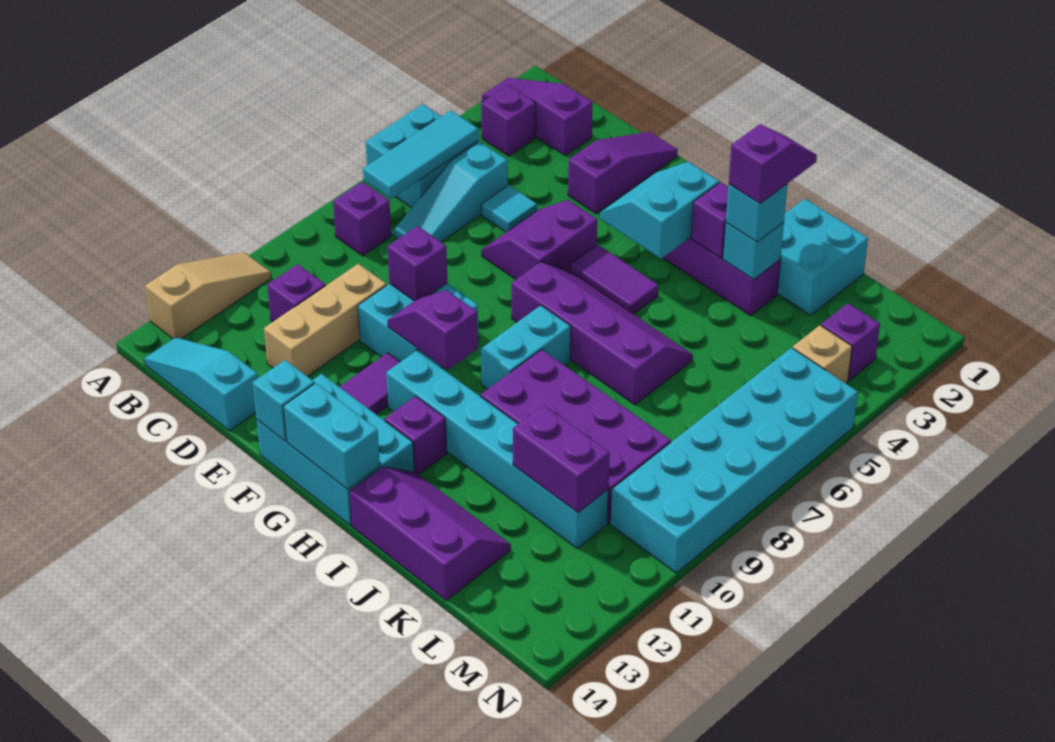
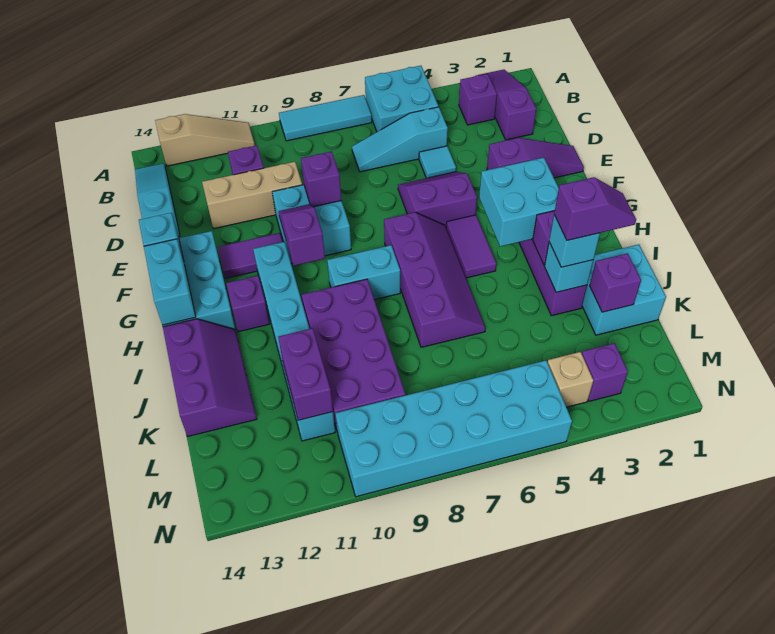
cyan tile B5:B7 level 2 -> cyan tile A7:A9 level 1
purple brick B8 level 1 -> purple brick K2 level 2
cyan slope G3:H4 level 2 top H -> cyan brick G3:H4 level 2

